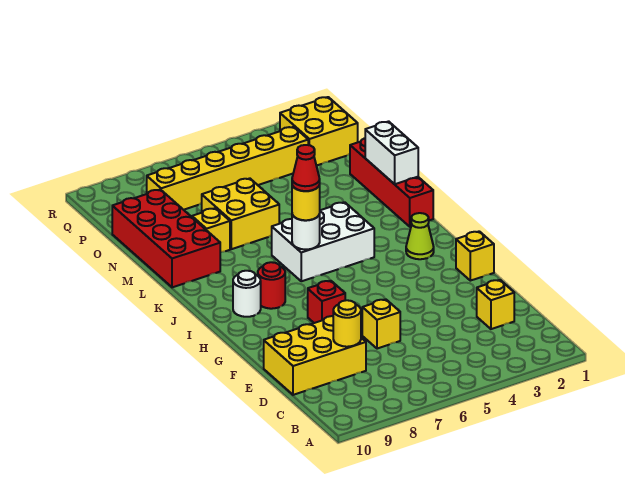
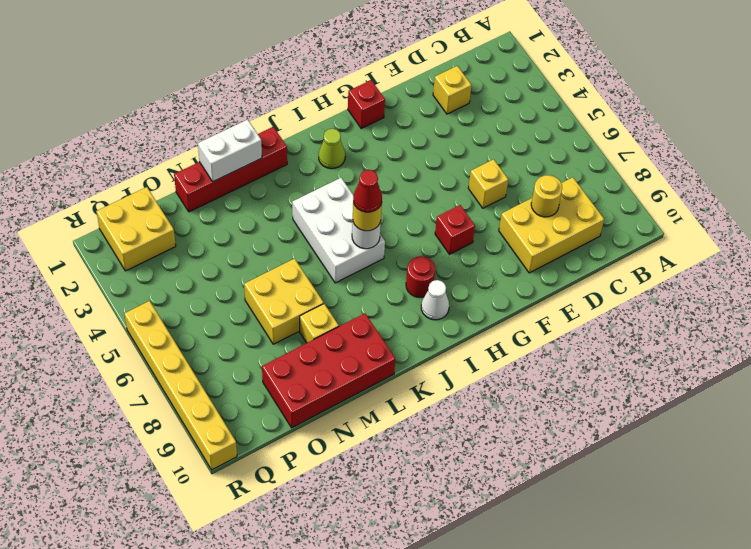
yellow brick D8:E10 level 1 -> yellow brick C8:E9 level 1
yellow brick G1 level 1 -> red brick G1 level 1
white round brick I9 level 1 -> white cone I9 level 1
yellow brick P3:P8 level 1 -> yellow brick R5:R10 level 1

